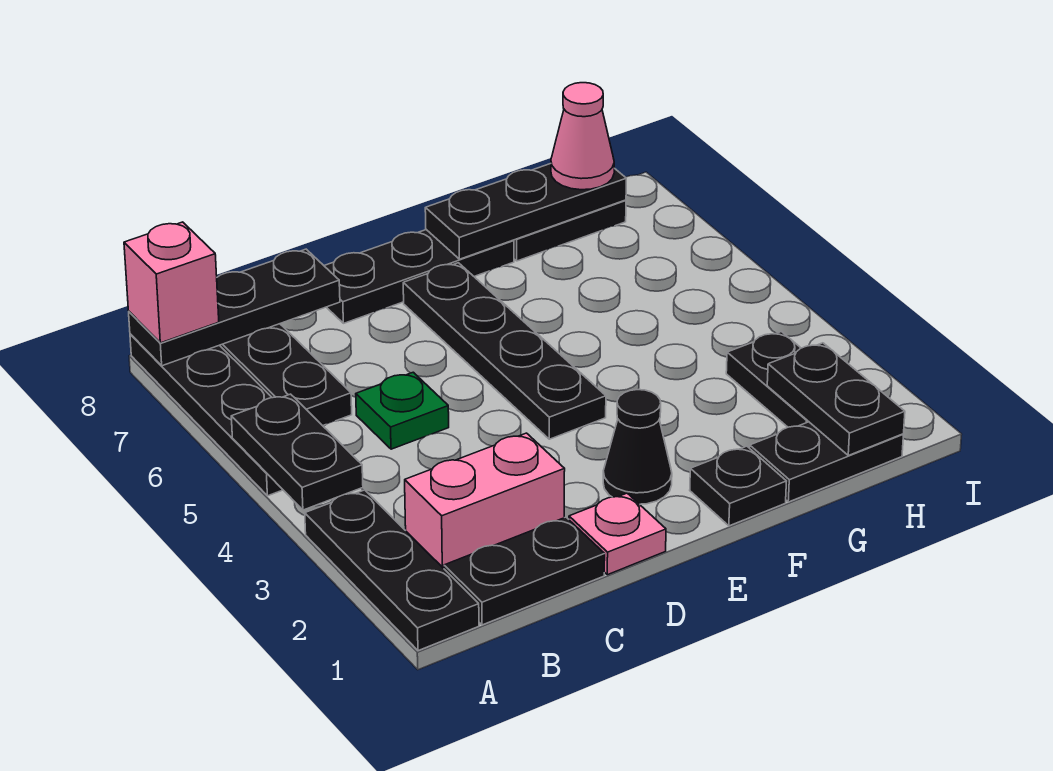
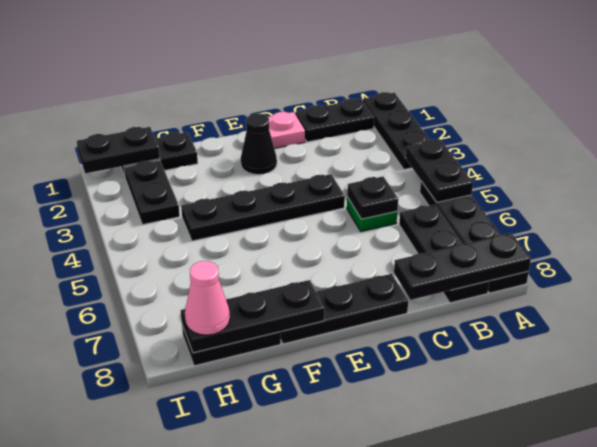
pink brick A8 level 3 -> none
pink brick B2:C2 level 1 -> none
black plate E4:E7 level 1 -> black plate D4:G4 level 1
black plate F1 level 1 -> black plate C5 level 2
black plate H1:H2 level 2 -> black plate H1:I1 level 2

